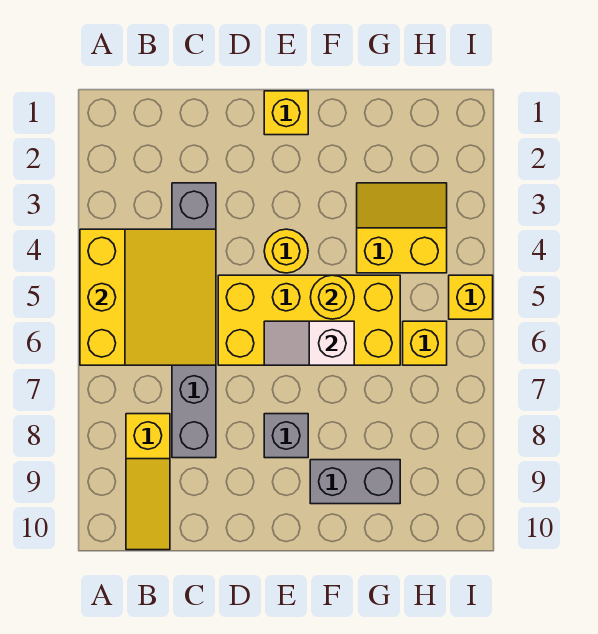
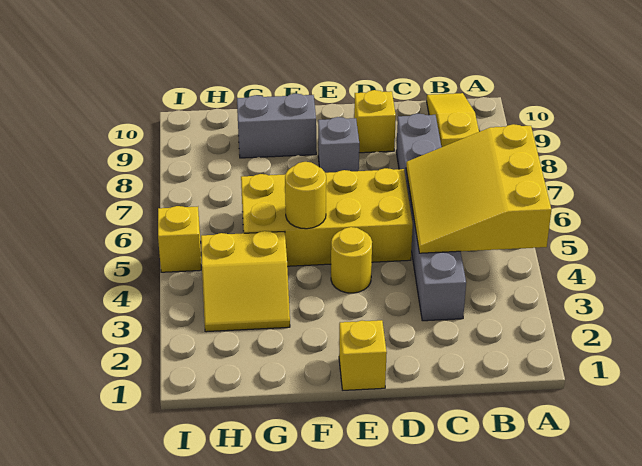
white slope E6:F6 level 2 top F -> none
yellow brick H6 level 1 -> yellow brick D9 level 1

